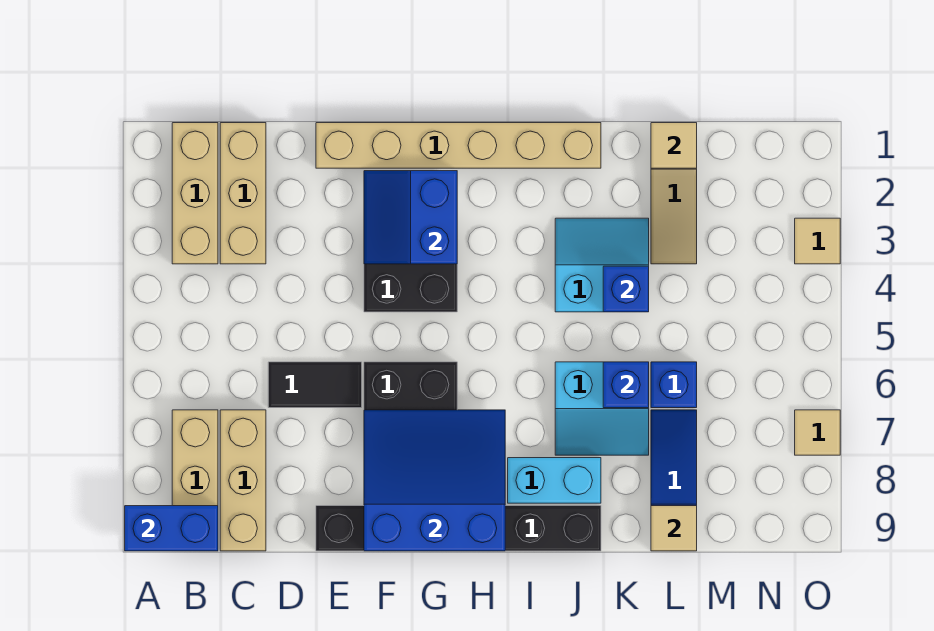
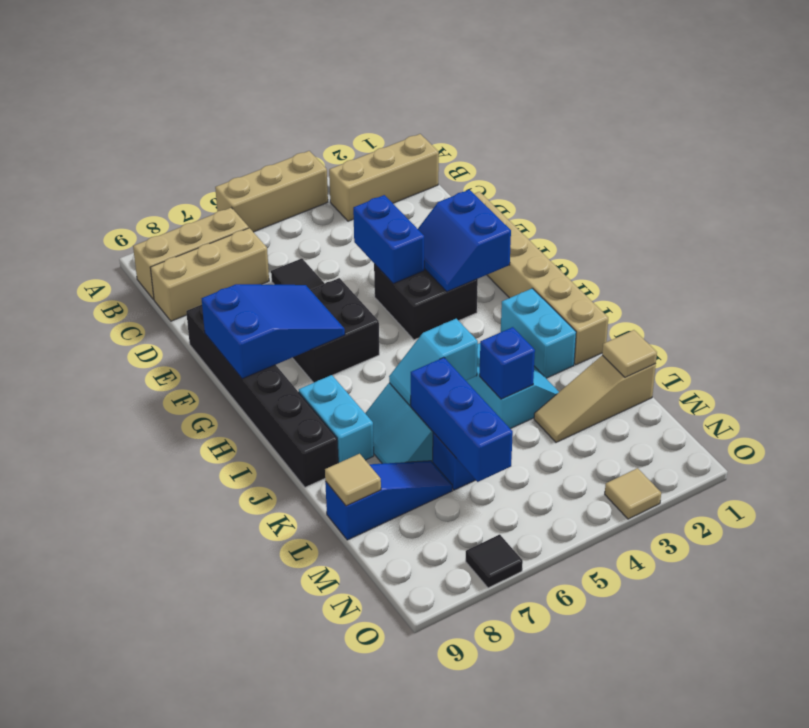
blue brick A9:B9 level 2 -> blue brick E4:F4 level 2
tan brick C1:C3 level 1 -> tan brick A4:A6 level 1
blue slope F2:G3 level 2 top G -> blue slope F2:G3 level 2 top 2
blue slope F7:H9 level 2 top 9 -> blue slope F7:G9 level 2 top 9
none -> cyan brick I2:J2 level 1
none -> cyan slope J5:J6 level 2 top 5
blue brick K6 level 2 -> blue brick K6:M6 level 2
tan tile O7 level 1 -> black tile O7 level 1

